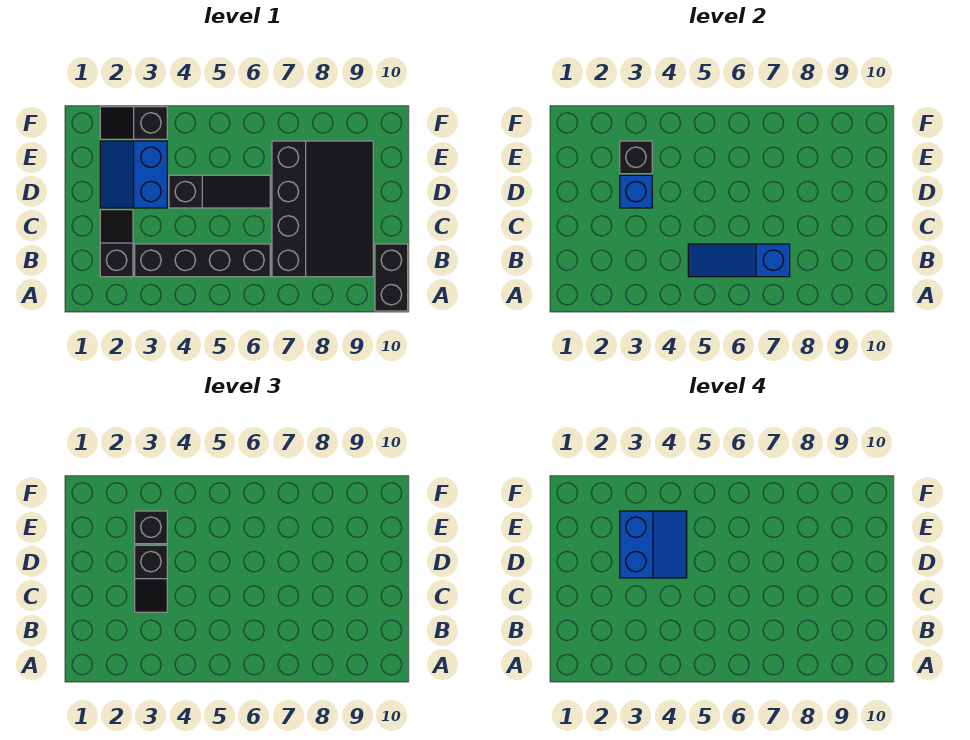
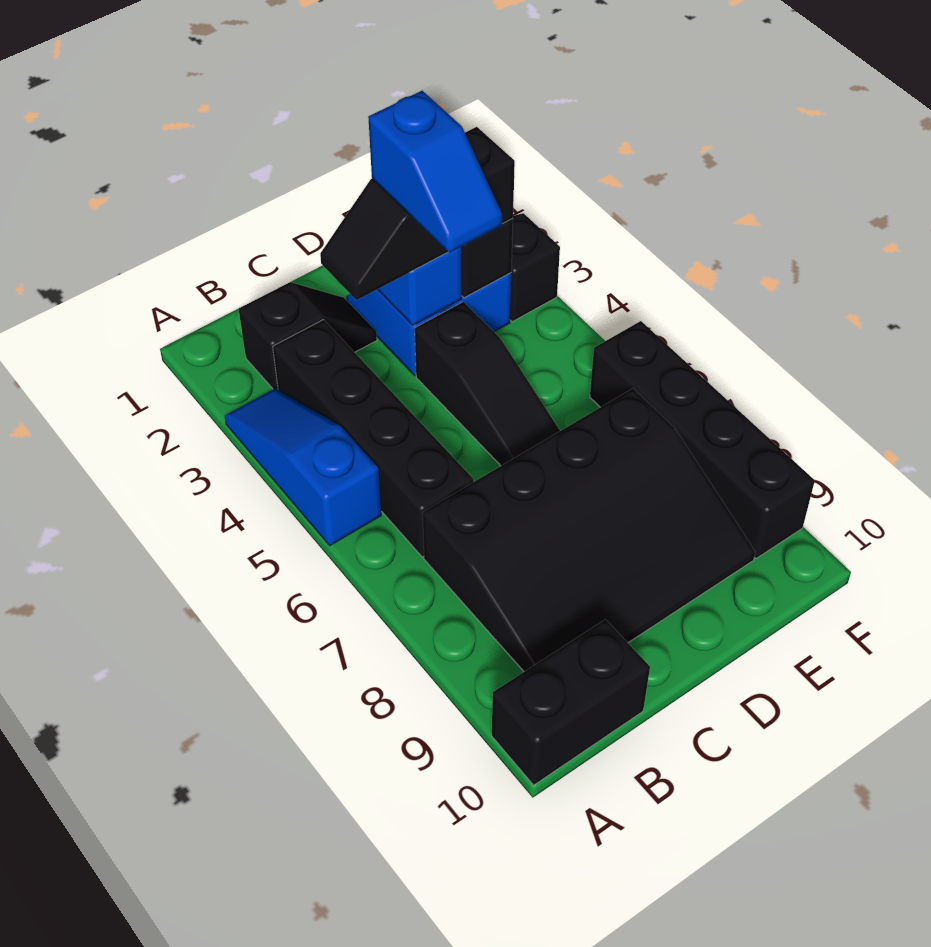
blue slope B5:B7 level 2 top 7 -> blue slope A3:A5 level 1 top 5
blue slope D3:E4 level 4 top 3 -> blue slope D3:D4 level 4 top 3
none -> black brick F6:F9 level 1

